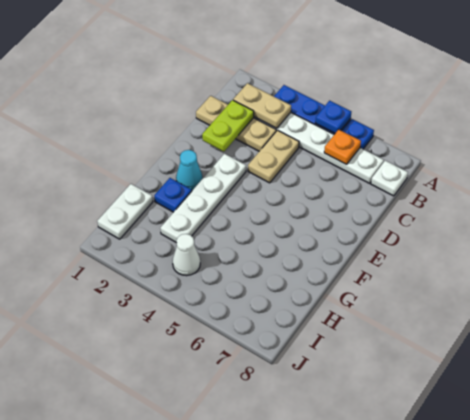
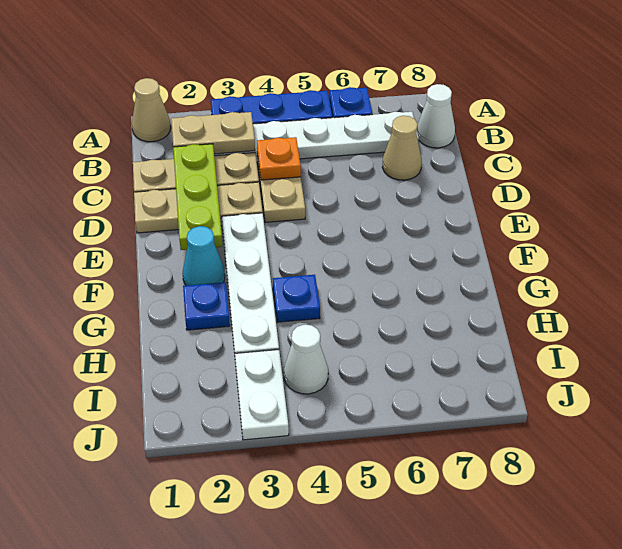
none -> tan cone A1 level 1
blue plate A5 level 2 -> blue plate G4 level 1
orange plate B6 level 2 -> orange plate C4 level 2
white plate B8 level 1 -> white cone B8 level 1
lime plate C2:D2 level 2 -> lime plate C2:E2 level 2
none -> tan cone C7 level 1
none -> tan plate D1:D3 level 1
white plate H1:I1 level 1 -> white plate I3:J3 level 1

